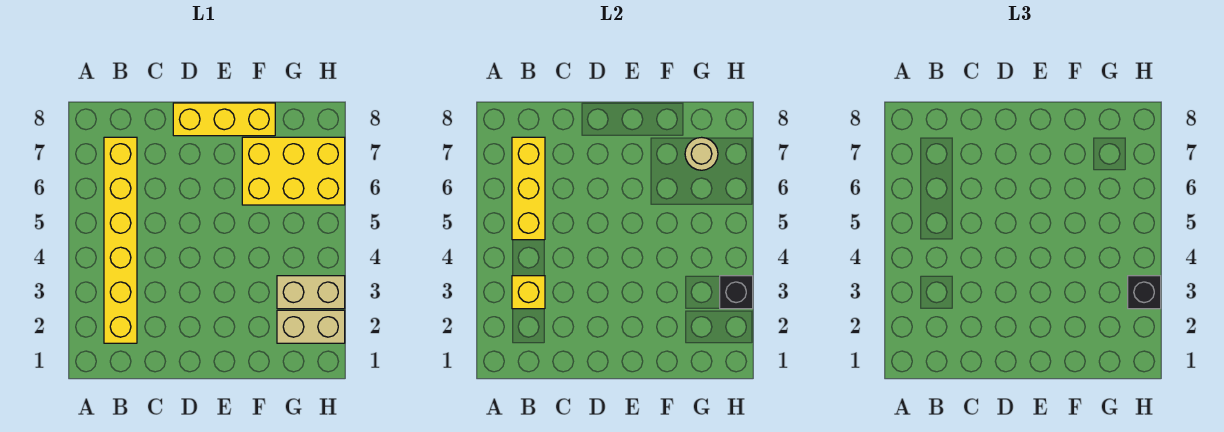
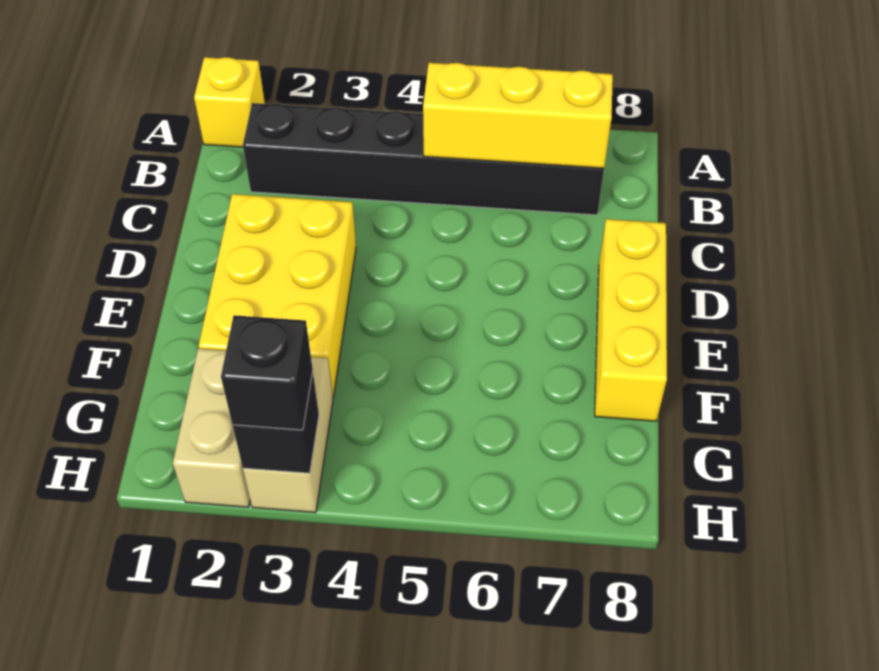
yellow brick B2:B7 level 1 -> black brick B2:B7 level 1
yellow brick B3 level 2 -> yellow brick A1 level 1
yellow brick F6:H7 level 1 -> yellow brick D2:F3 level 1
tan round brick G7 level 2 -> none

